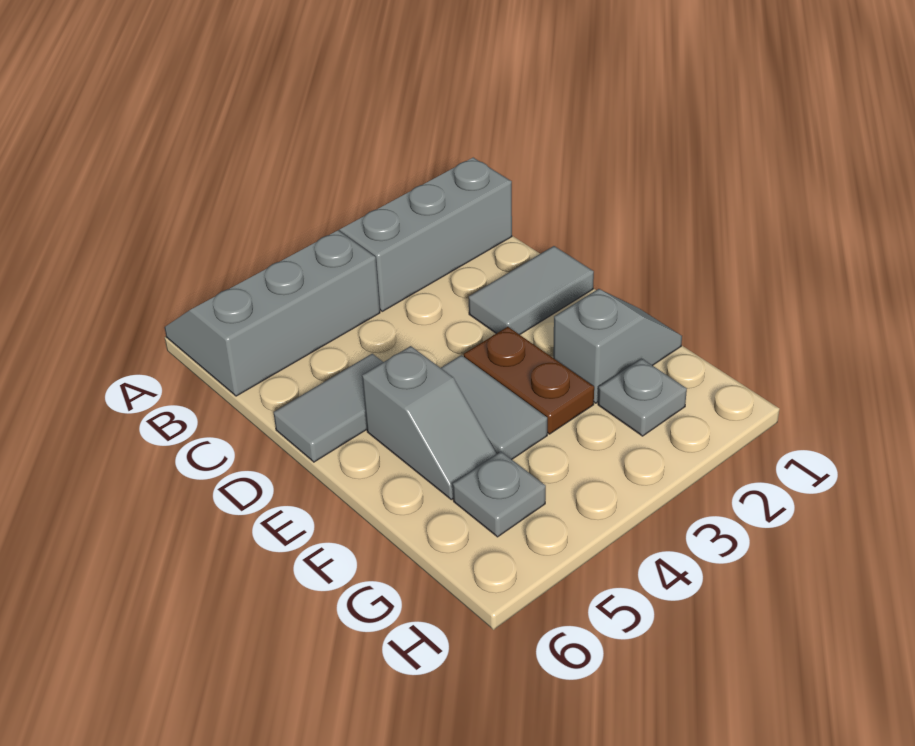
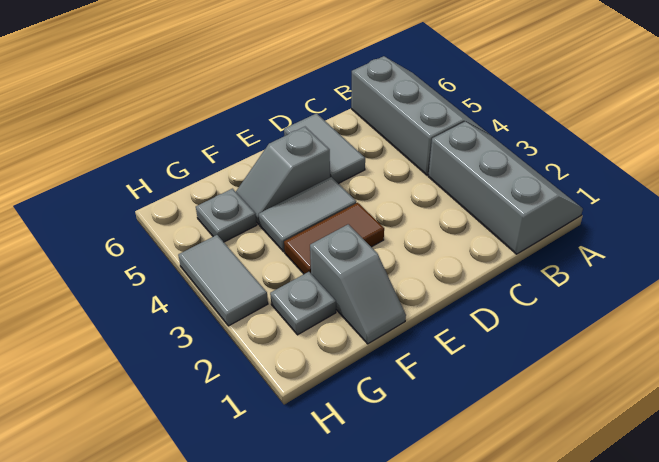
grey tile D1:D2 level 1 -> grey tile H3:H4 level 1
brown plate E3:F3 level 1 -> brown tile E3:F3 level 1

